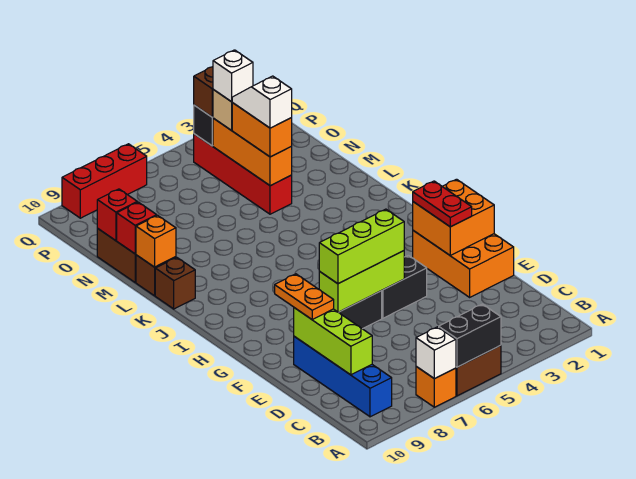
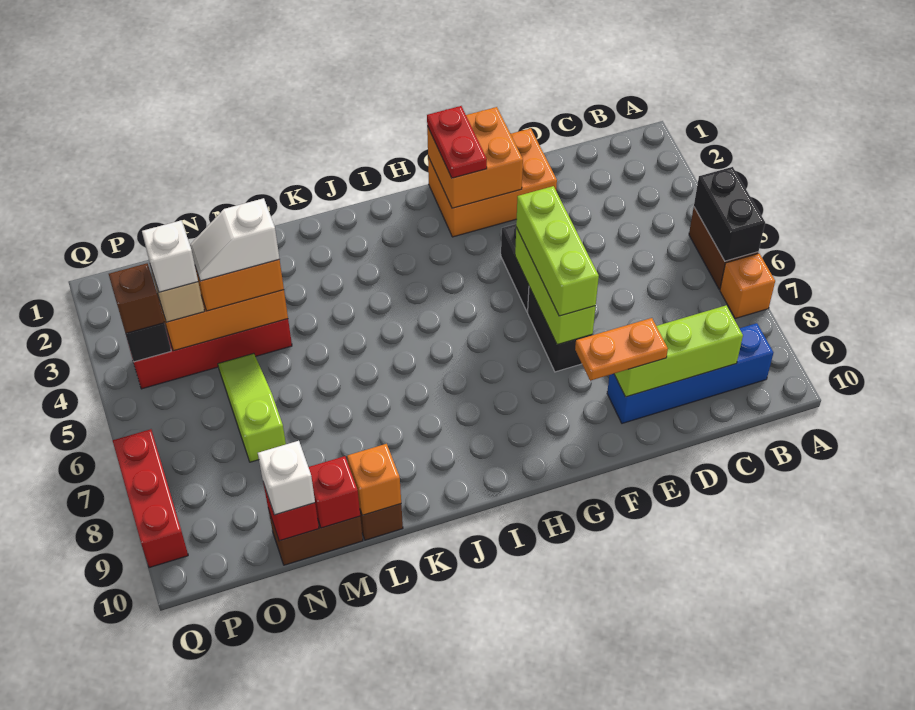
white brick A7 level 2 -> white brick N10 level 3
red plate F2:G2 level 3 -> red plate G1:G2 level 3
brown brick K10 level 1 -> none
none -> lime slope N5:N7 level 1 top 7

